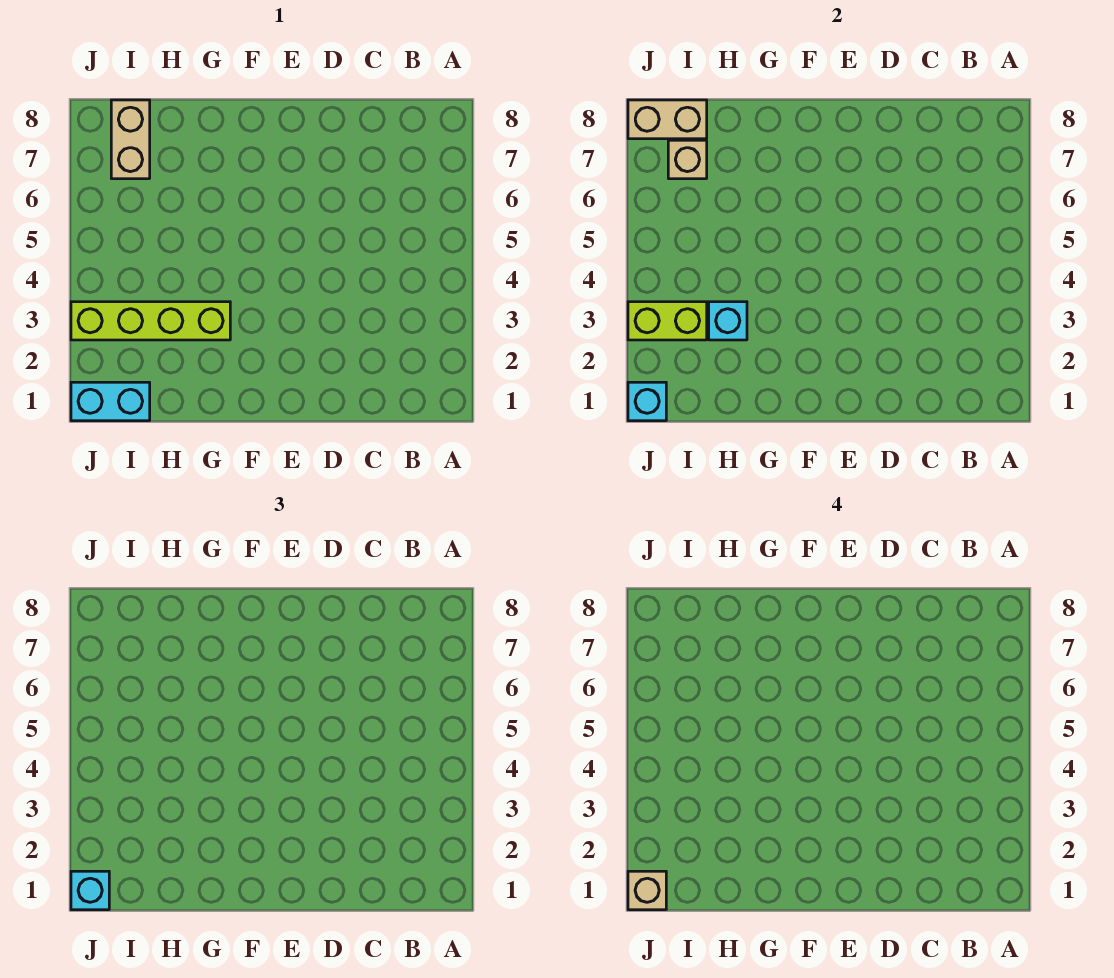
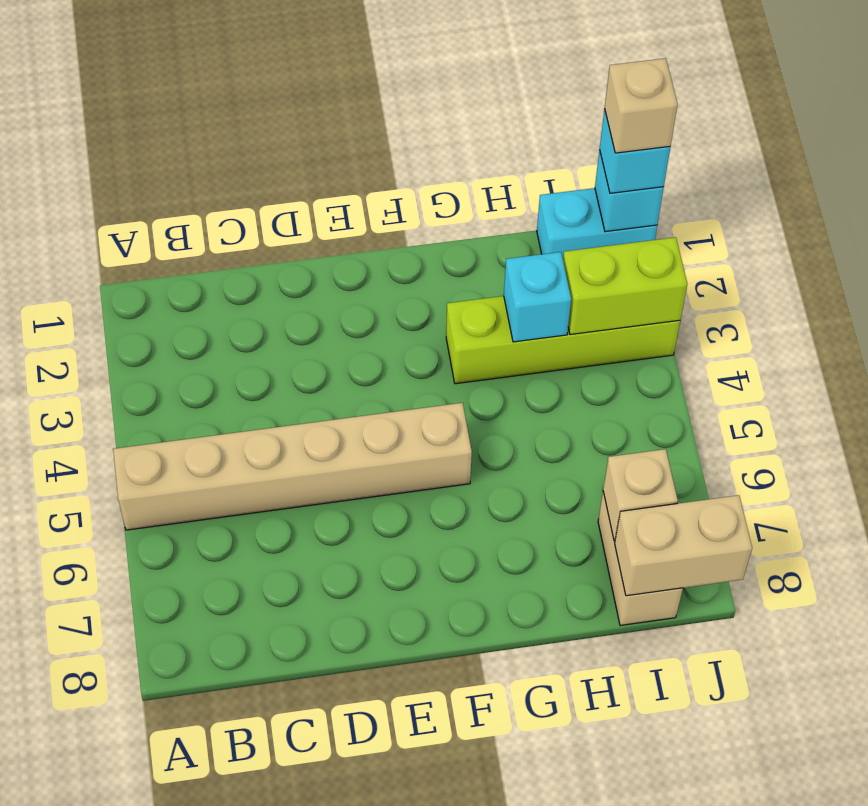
none -> tan brick A5:F5 level 1

